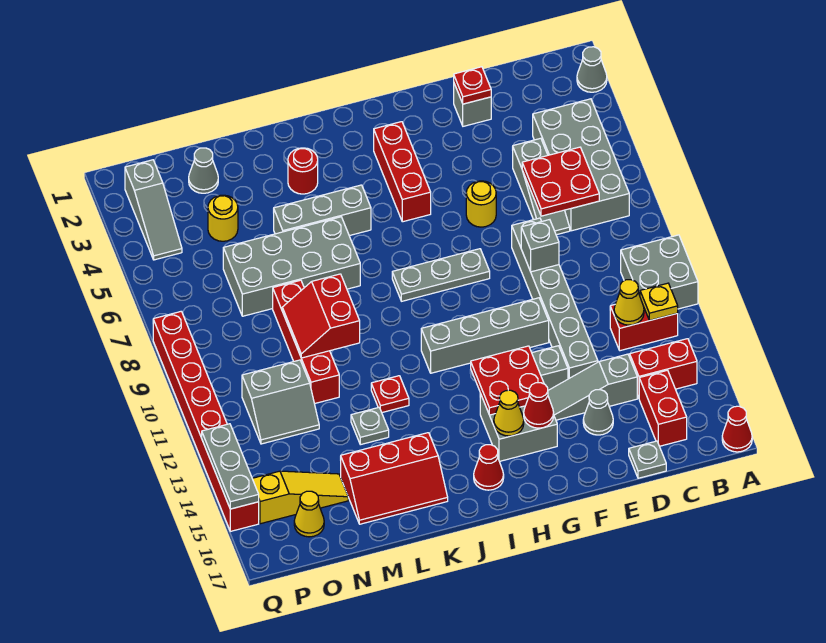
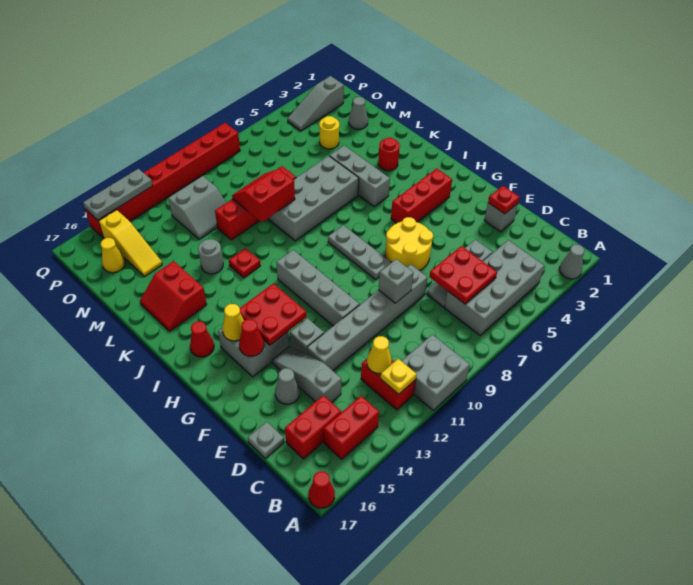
red brick B14:C14 level 1 -> red brick B14:B15 level 1
yellow round brick F6 level 1 -> yellow round brick F6:G7 level 1
grey brick K6:N7 level 1 -> grey brick K6:L9 level 1
red slope K15:M16 level 1 top 15 -> red slope K15:L16 level 1 top 15
grey plate L13 level 1 -> grey round brick L13 level 1
grey slope N11:O12 level 1 top 11 -> grey slope N11:O12 level 1 top O

